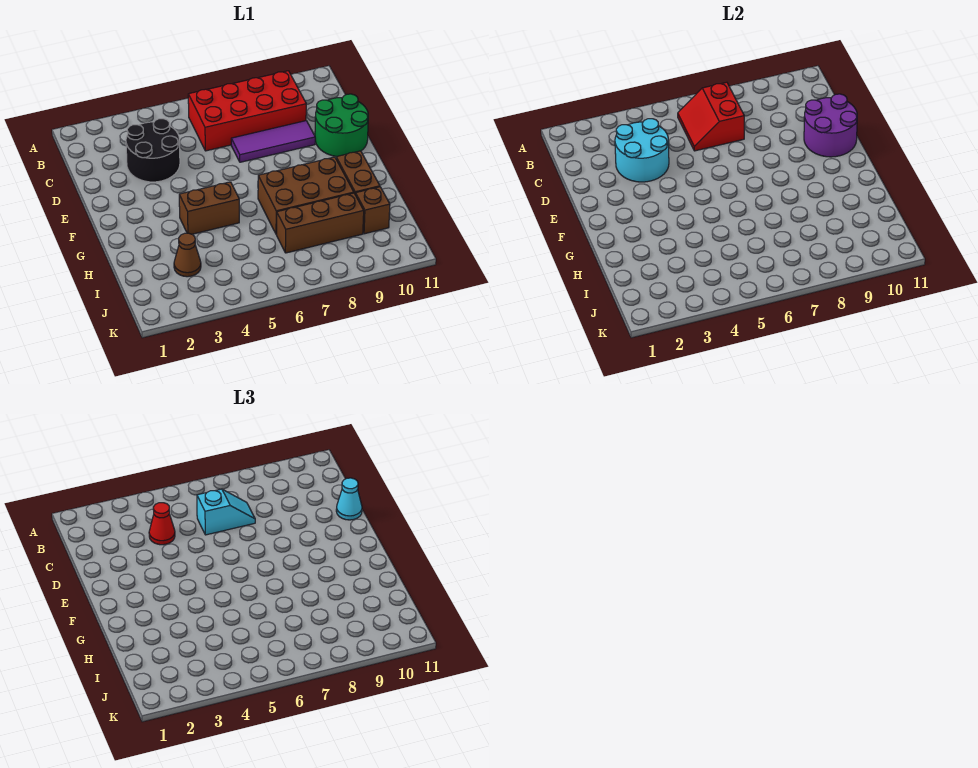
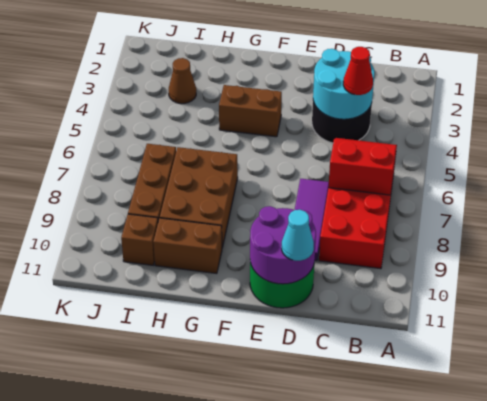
cyan slope C6:C7 level 3 top 6 -> none
brown brick G4:G5 level 1 -> brown brick F4:G4 level 1

